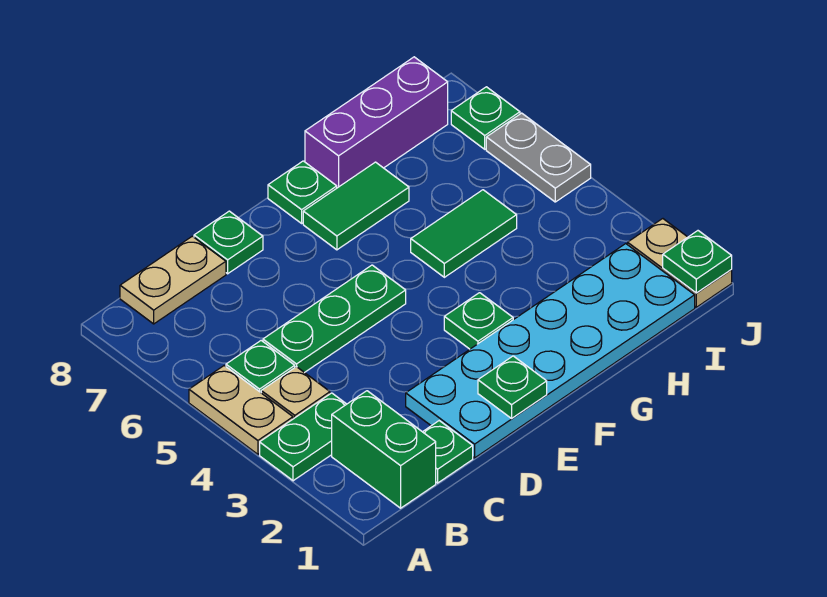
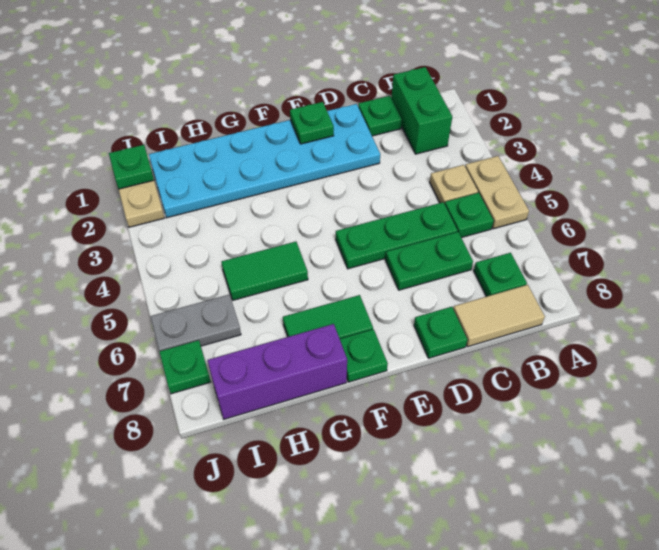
green plate A3:B3 level 1 -> green plate C6:D6 level 1
tan plate B8:C8 level 1 -> tan tile B8:C8 level 1
green plate F3 level 1 -> green plate B7 level 1
grey plate J5:J6 level 1 -> grey plate I6:J6 level 1

